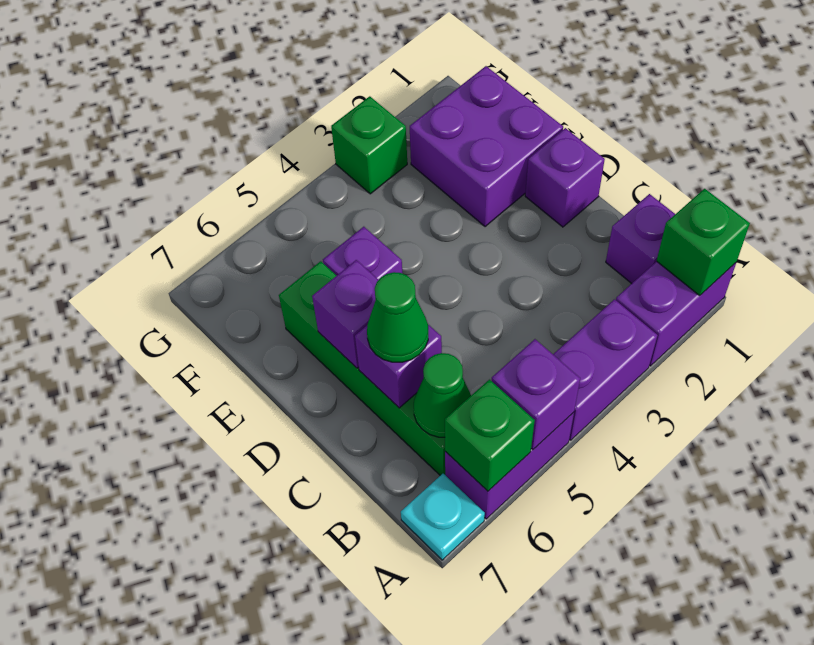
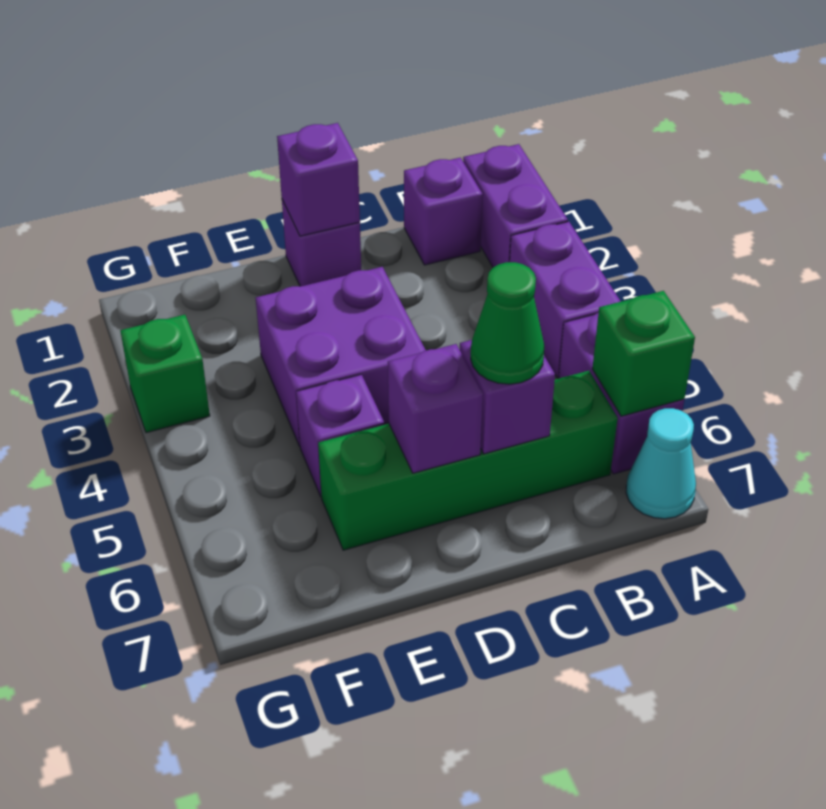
green brick A1 level 2 -> none
purple brick A5 level 2 -> purple brick D1 level 2
cyan plate A7 level 1 -> cyan cone A7 level 1
green cone B6 level 2 -> none
purple brick E1:F2 level 1 -> purple brick D3:E4 level 1

